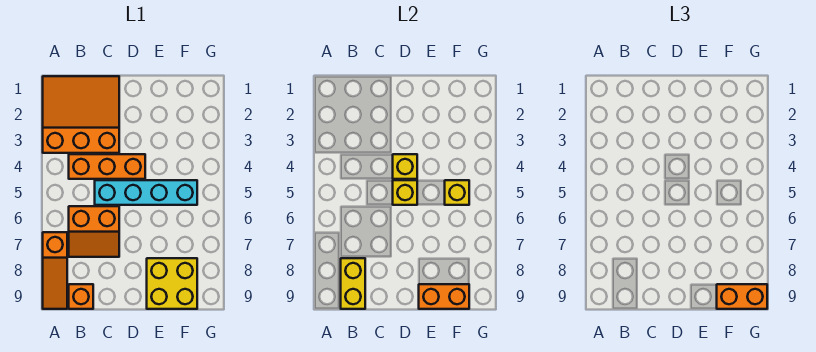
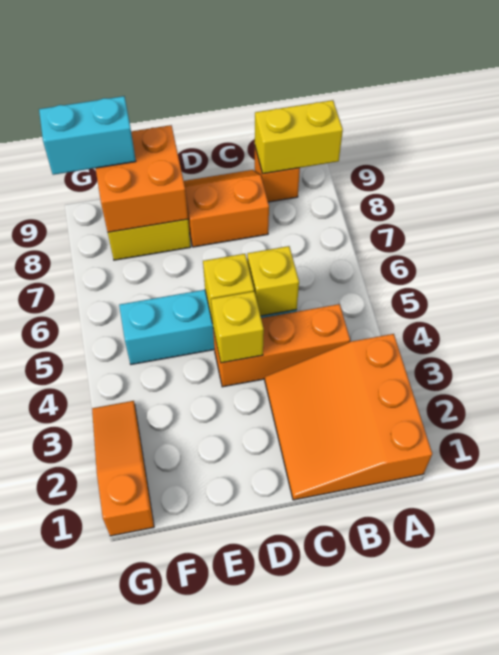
orange slope A1:C3 level 1 top 3 -> orange slope A1:C3 level 1 top A
orange slope A7:A9 level 1 top 7 -> orange slope G1:G3 level 1 top 1
orange slope B6:C7 level 1 top 6 -> orange slope C8:D9 level 1 top 8
yellow brick B8:B9 level 2 -> yellow brick A9:B9 level 2
orange brick E9:F9 level 2 -> orange brick E8:F9 level 2
yellow brick F5 level 2 -> yellow brick C5 level 2
orange brick F9:G9 level 3 -> cyan brick F9:G9 level 3

